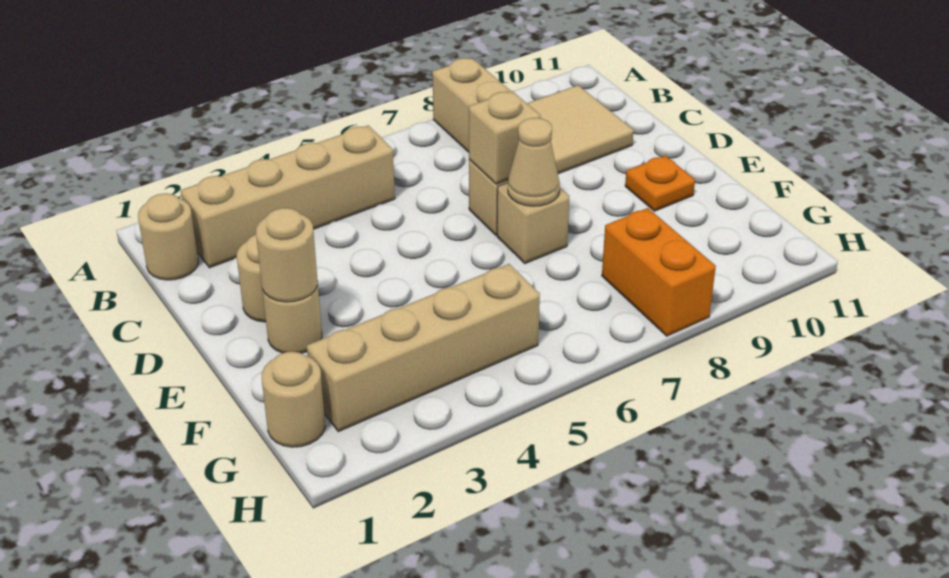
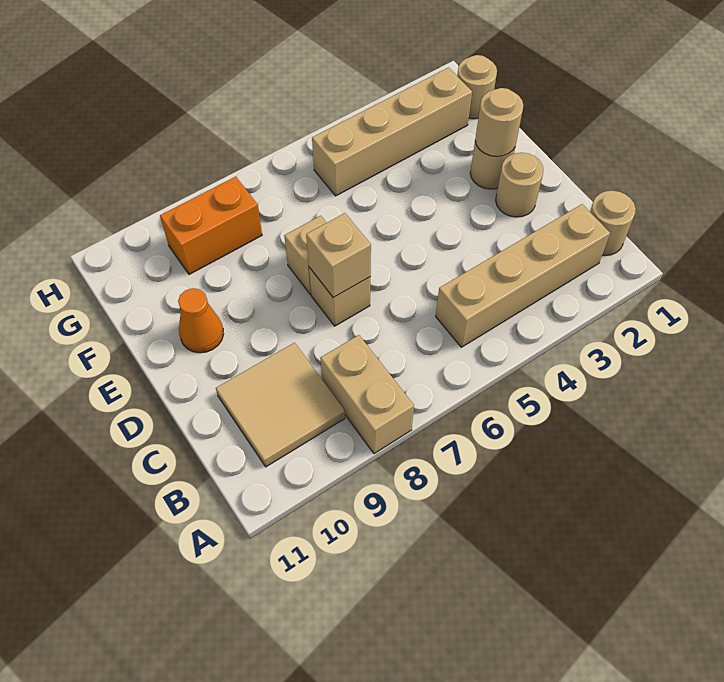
tan cone E7 level 2 -> none
orange plate E10 level 1 -> orange cone E10 level 1
orange brick G8:H8 level 1 -> orange brick G8:G9 level 1

